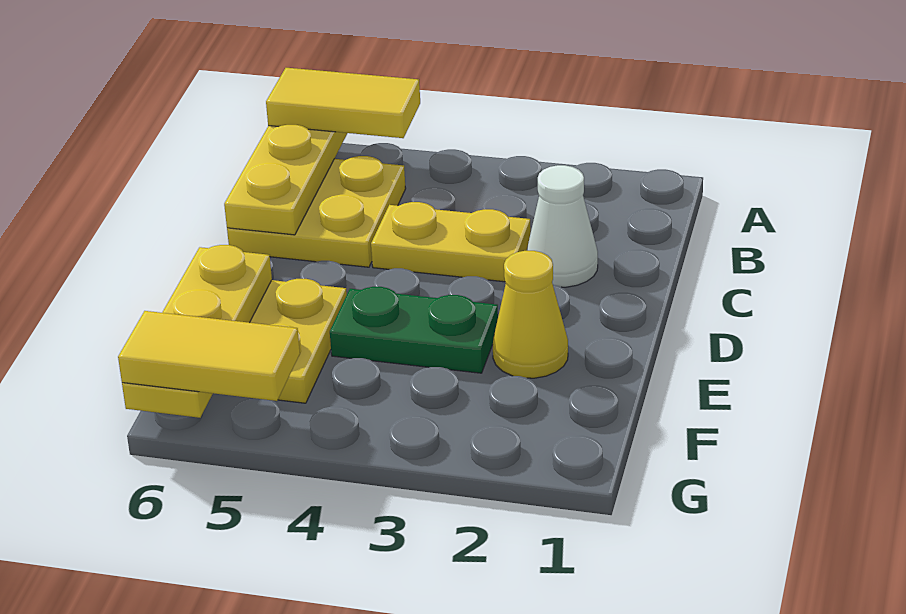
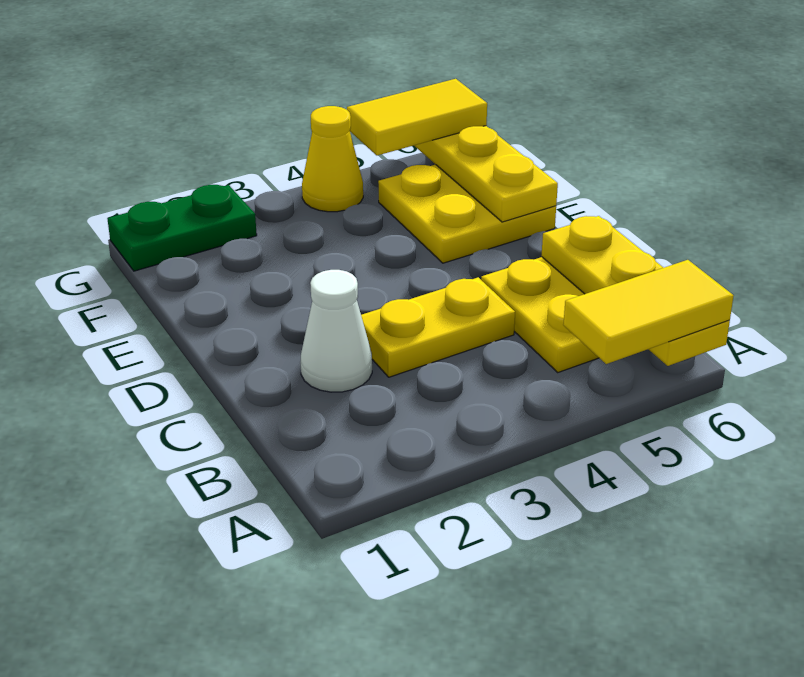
yellow cone E2 level 1 -> yellow cone G4 level 1
green plate E3:E4 level 1 -> green plate G1:G2 level 1

